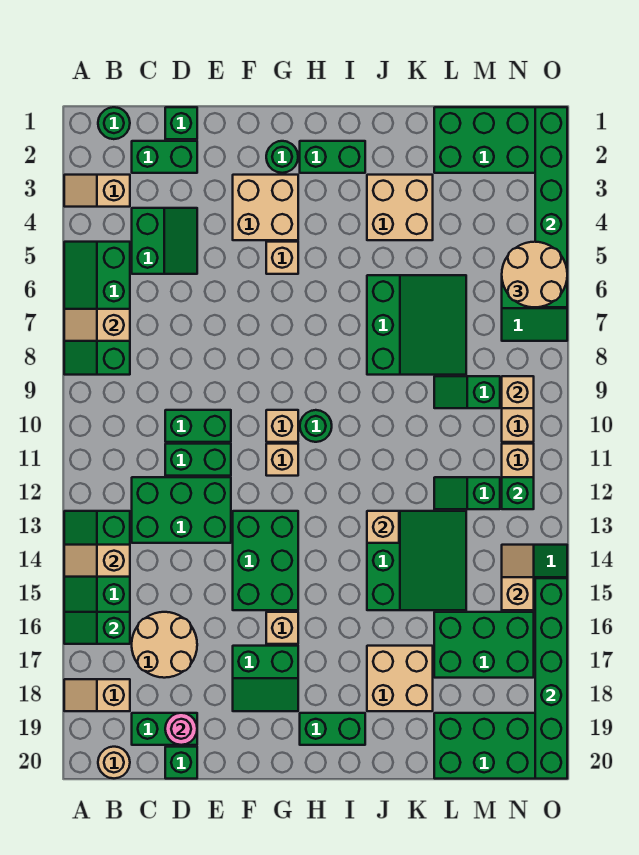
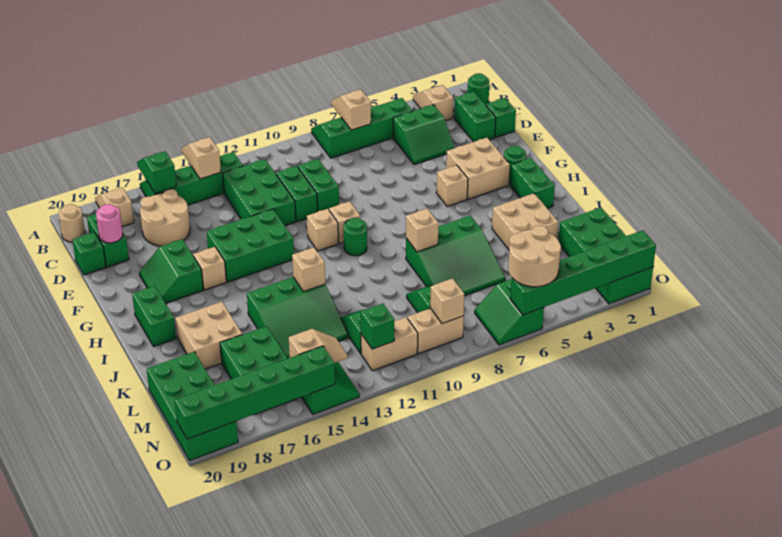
none -> tan brick J8 level 2

